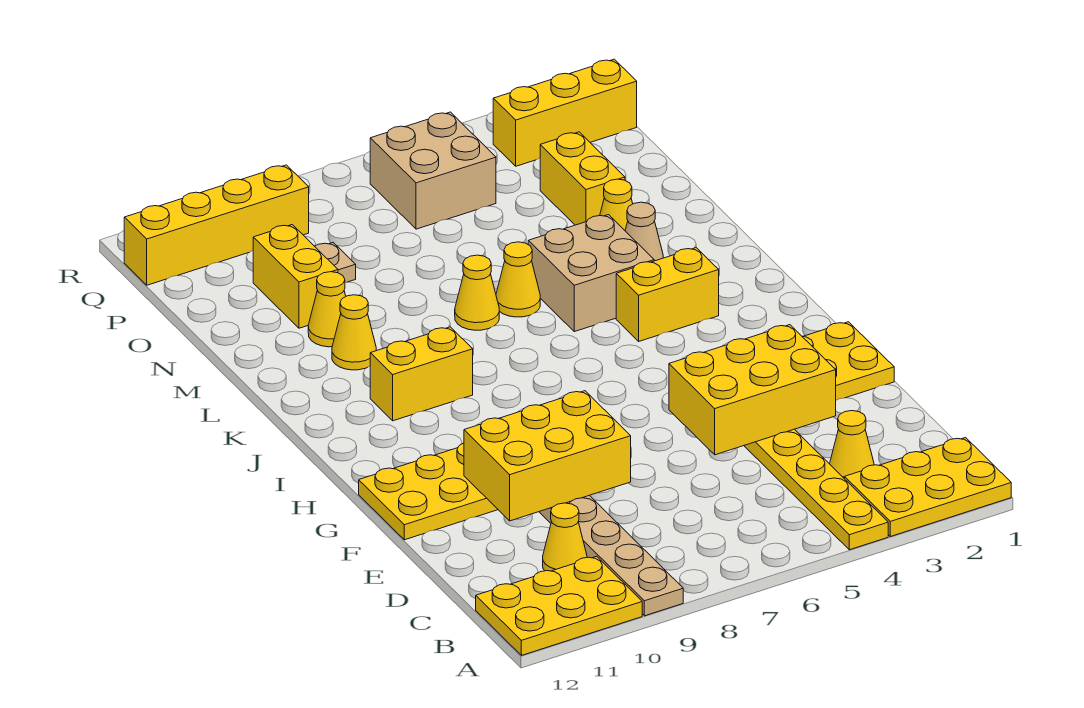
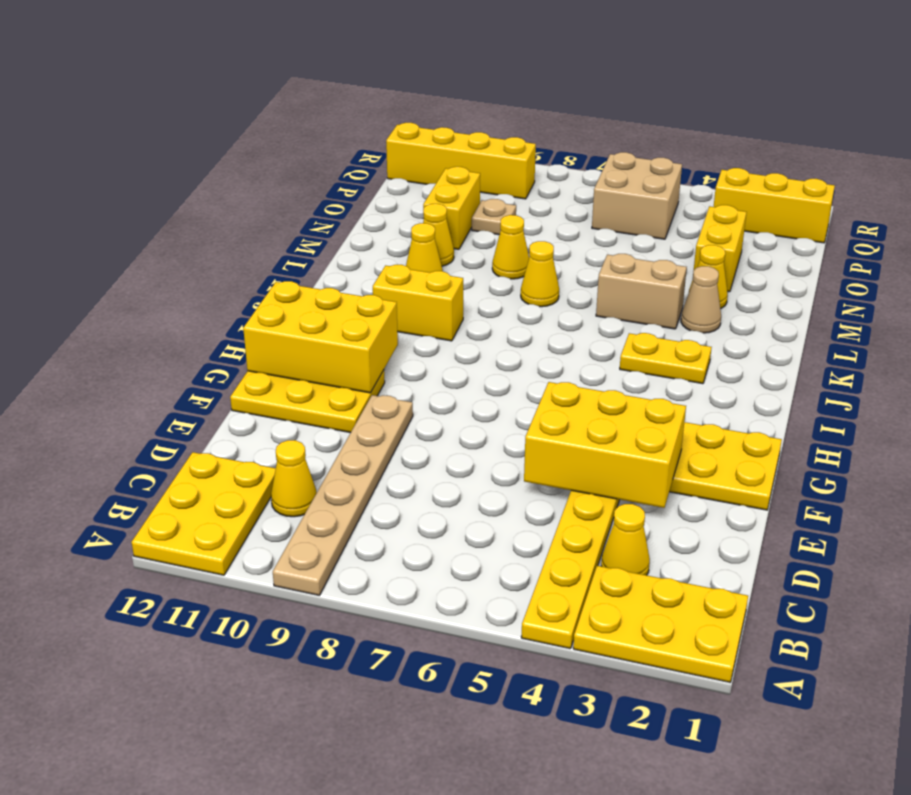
yellow plate A10:B12 level 1 -> yellow plate A11:C12 level 1
yellow brick E8:F10 level 2 -> yellow brick G10:H12 level 2
yellow brick J3:J4 level 1 -> yellow plate J3:J4 level 1
tan brick K4:L5 level 1 -> tan brick L4:L5 level 1
yellow cone L6 level 1 -> yellow cone M8 level 1

